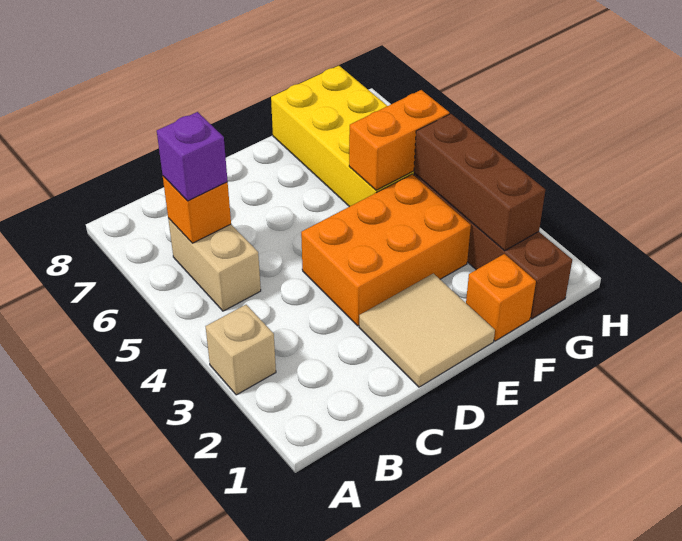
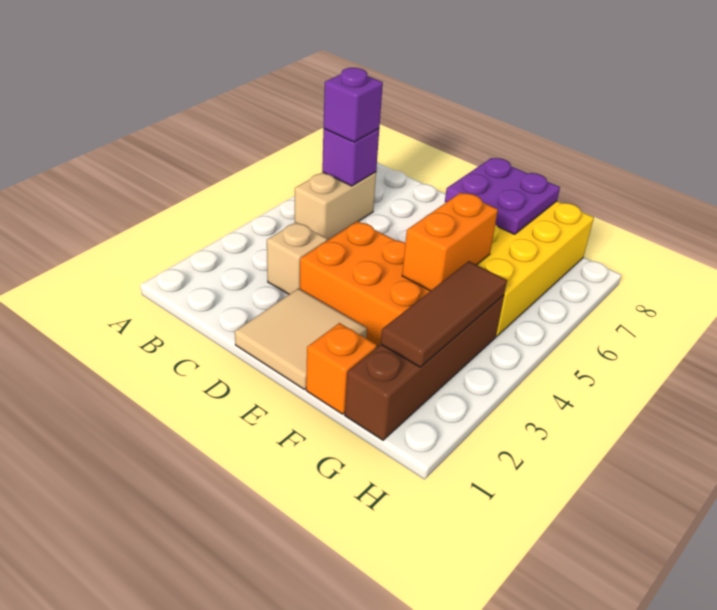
tan brick A3 level 1 -> tan brick C3 level 1
orange brick B6 level 2 -> purple brick B6 level 2
none -> purple plate E7:F8 level 2
orange brick F5:G5 level 2 -> orange brick F4:F5 level 2
brown brick G2:G4 level 2 -> brown tile G2:G4 level 2

